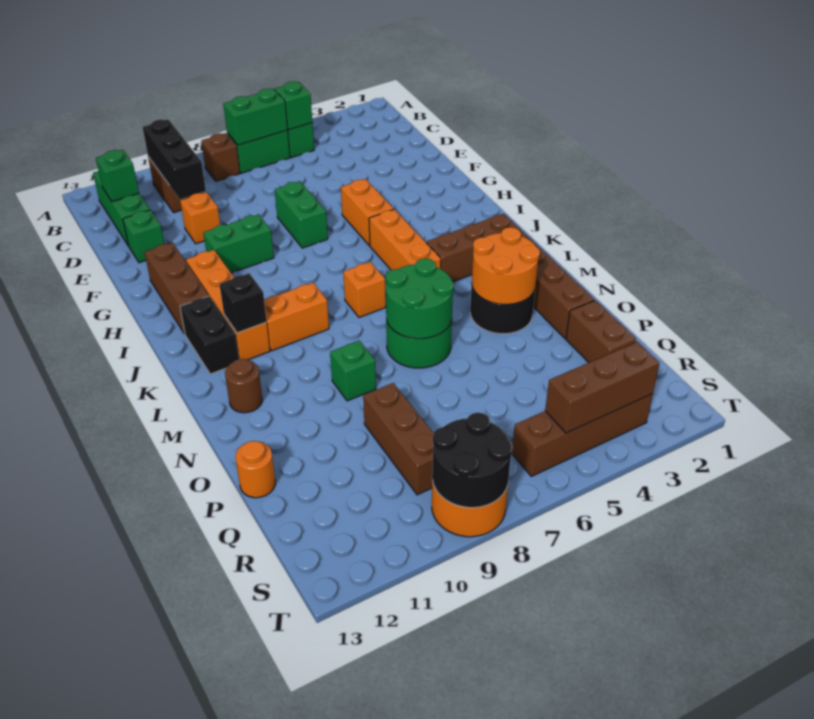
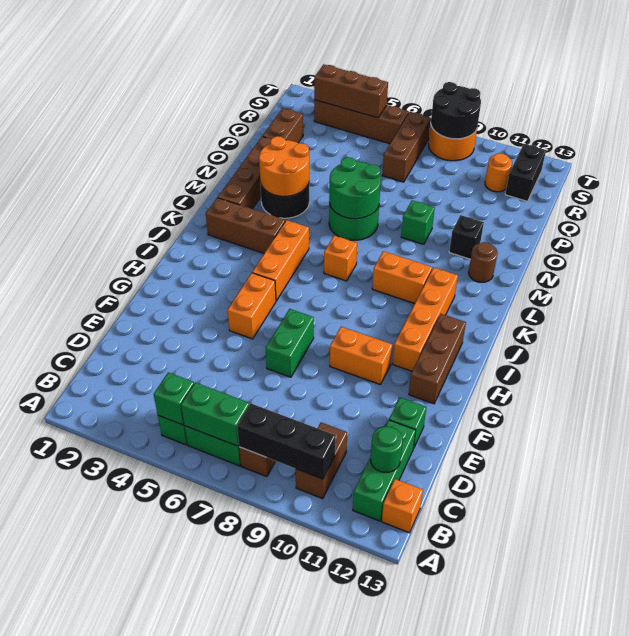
black brick B10:D10 level 2 -> black brick B8:B10 level 2
green brick C12 level 2 -> green round brick C12 level 2
orange brick E10 level 1 -> orange brick B13 level 1
green brick G9:G10 level 1 -> orange brick G9:G10 level 1
black brick J12:K12 level 1 -> black brick R12:S12 level 1
black brick K11 level 2 -> black brick N11 level 1
brown brick P9:R9 level 1 -> brown brick Q7:S7 level 1
orange round brick P13 level 1 -> orange round brick R11 level 1

